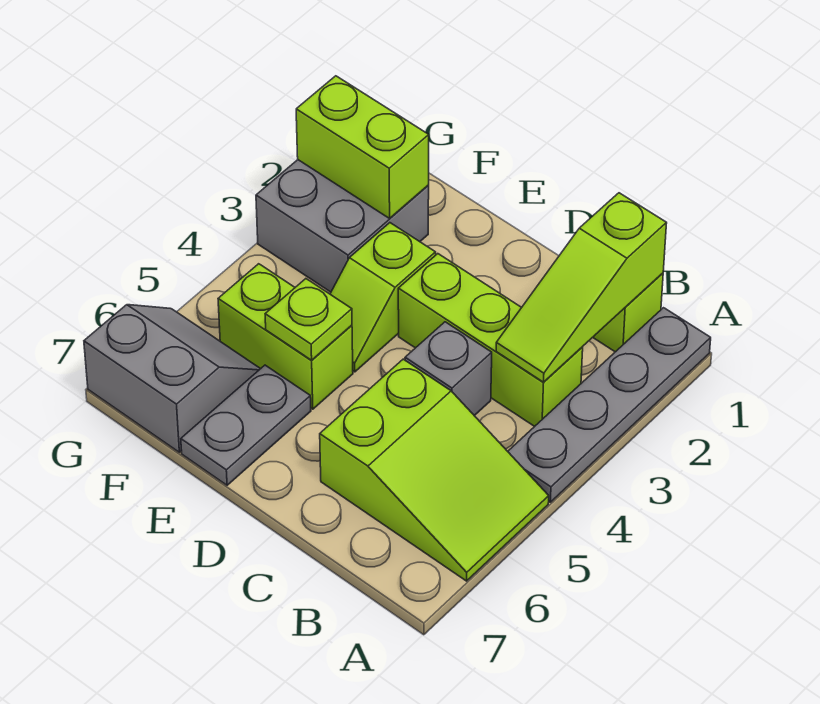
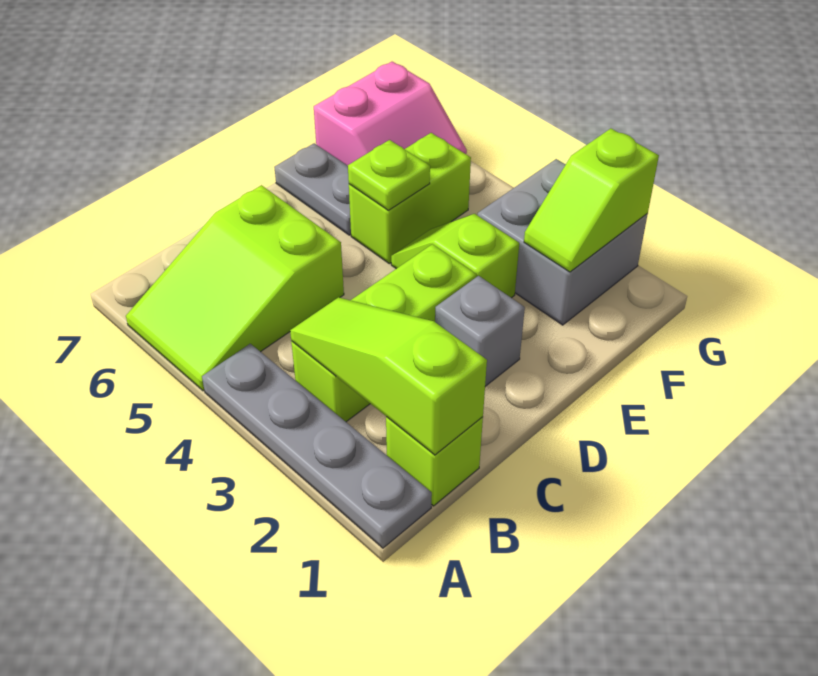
grey brick C4 level 1 -> grey brick D2 level 1
lime brick F2:G2 level 2 -> lime slope F2:G2 level 2 top G
grey slope F6:G7 level 1 top 7 -> pink slope F6:G7 level 1 top 7

